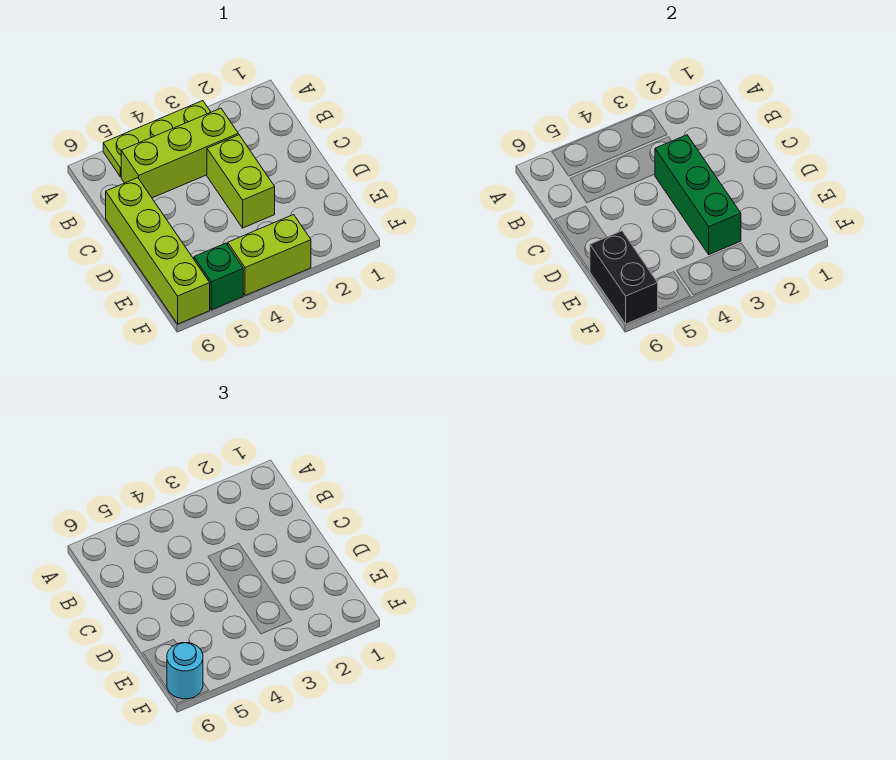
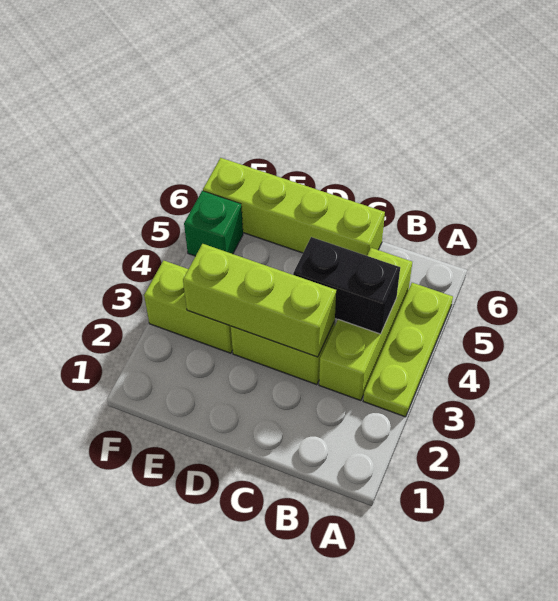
green brick C3:E3 level 2 -> lime brick C3:E3 level 2
black brick E6:F6 level 2 -> black brick B4:C4 level 2
lime brick F3:F4 level 1 -> lime brick E3:F3 level 1
cyan round brick F6 level 3 -> none

